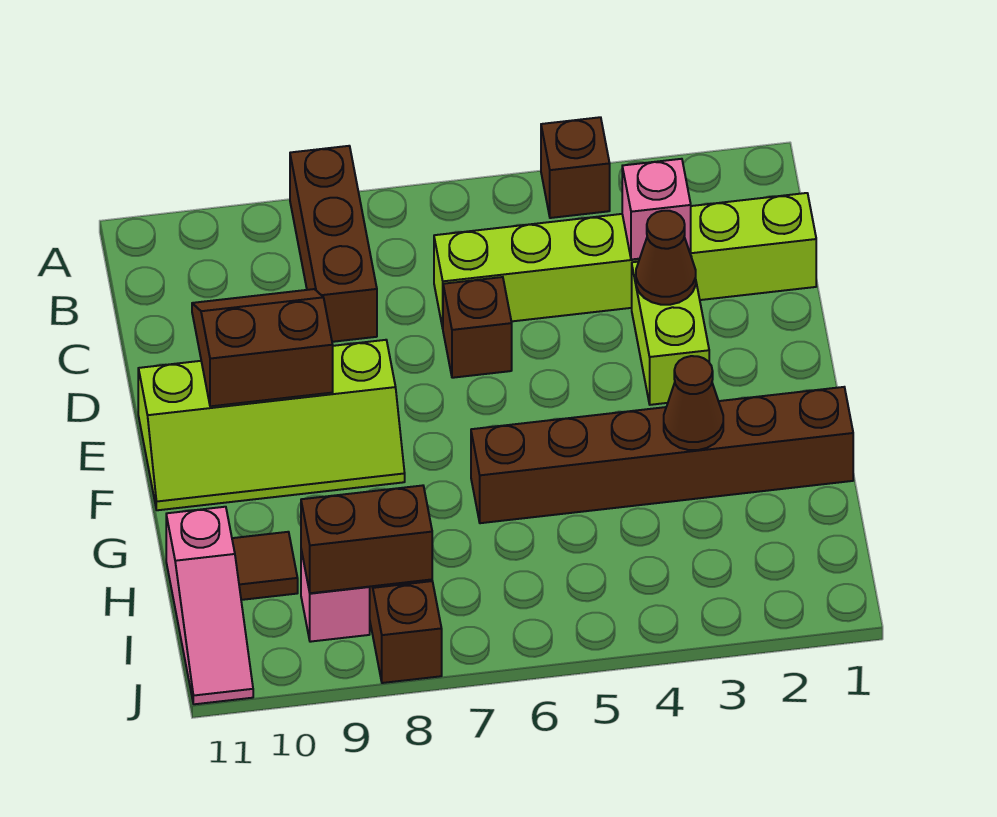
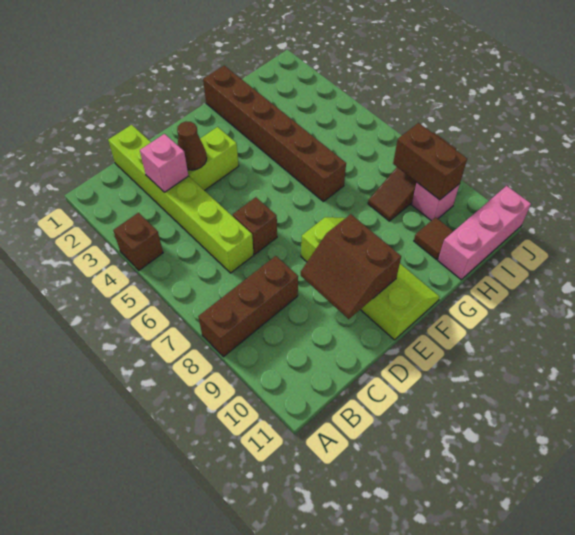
brown cone G3 level 2 -> none
pink slope H11:J11 level 1 top H -> pink brick H11:J11 level 1

